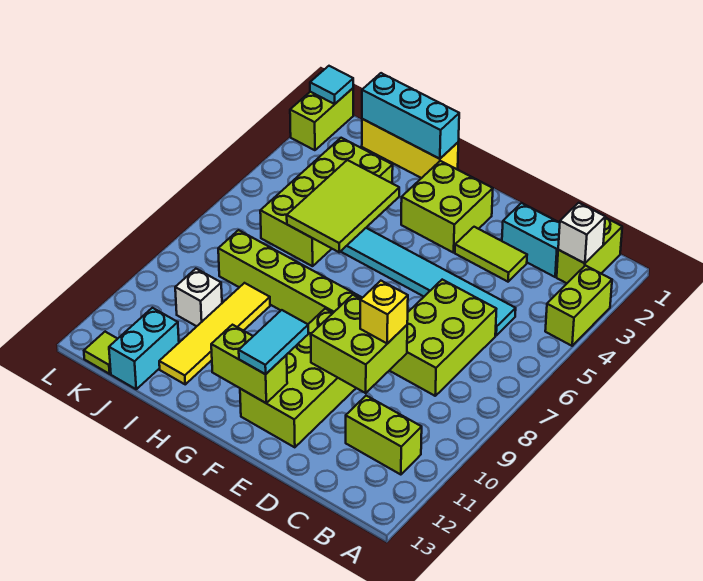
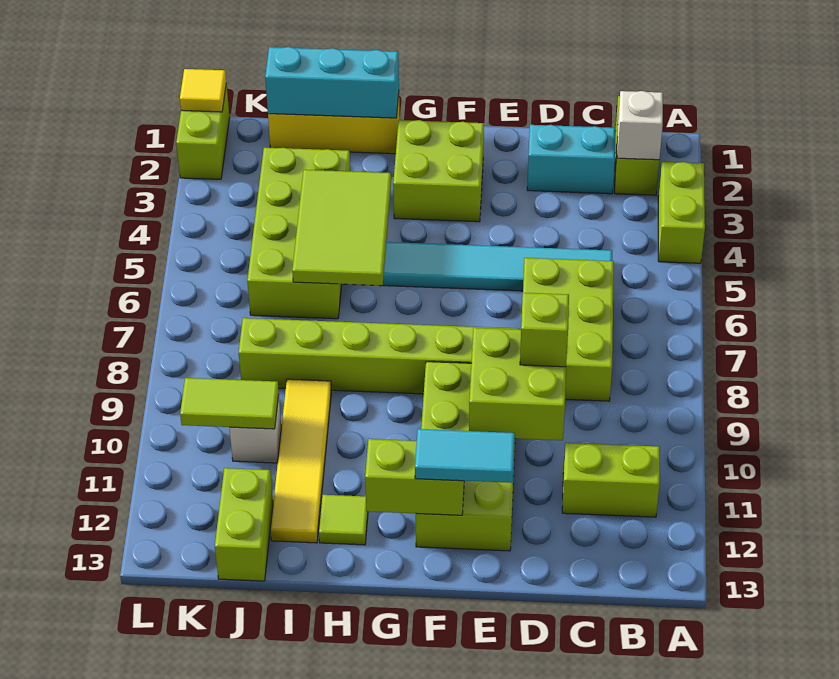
lime tile D3:E3 level 1 -> lime tile J10:K10 level 2
yellow brick D9 level 3 -> lime brick D9 level 3
cyan tile F11:F12 level 3 -> cyan tile E12:F12 level 3
cyan brick J12:J13 level 1 -> lime brick J12:J13 level 1
lime tile K13 level 1 -> lime tile H12 level 1
cyan tile L1 level 2 -> yellow tile L1 level 2

